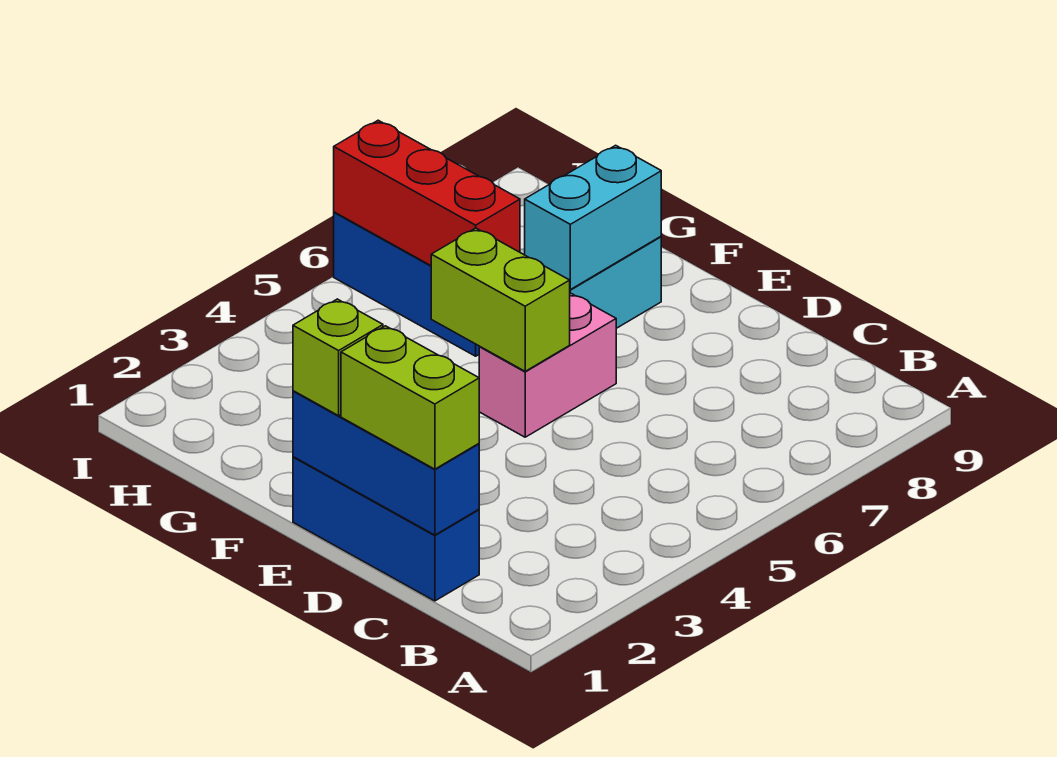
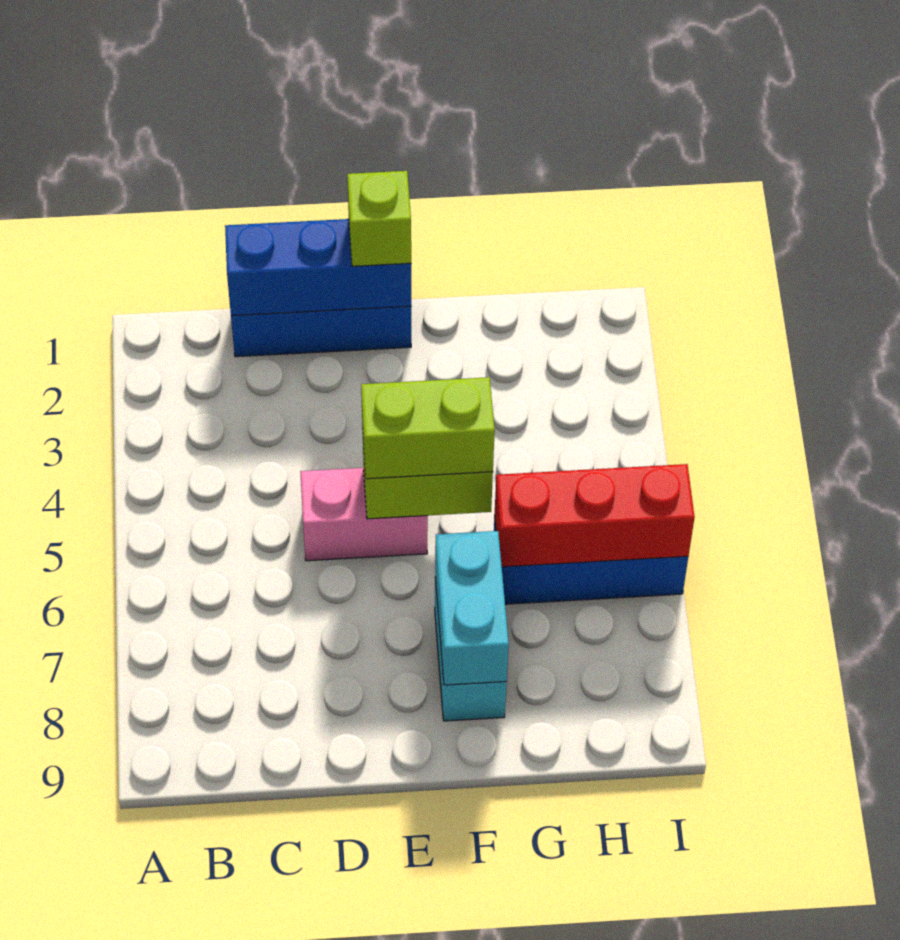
lime brick C1:D1 level 3 -> lime brick E5:F5 level 3
pink brick E5:E6 level 1 -> pink brick D5:E5 level 1

